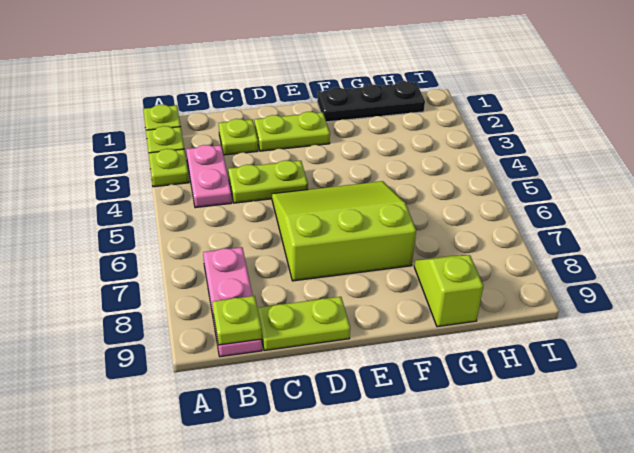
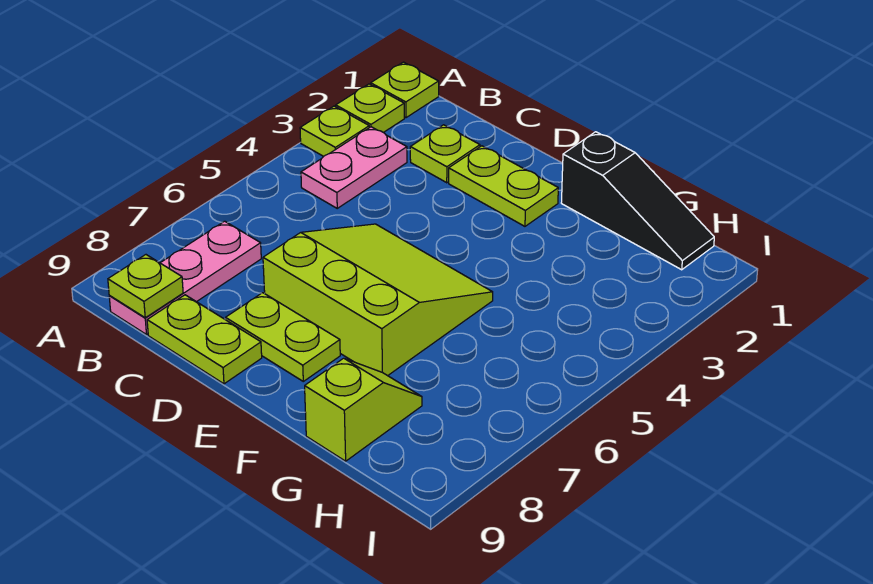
lime plate C4:D4 level 1 -> lime plate D8:E8 level 1
black plate F1:H1 level 1 -> black slope F1:H1 level 1 top F

